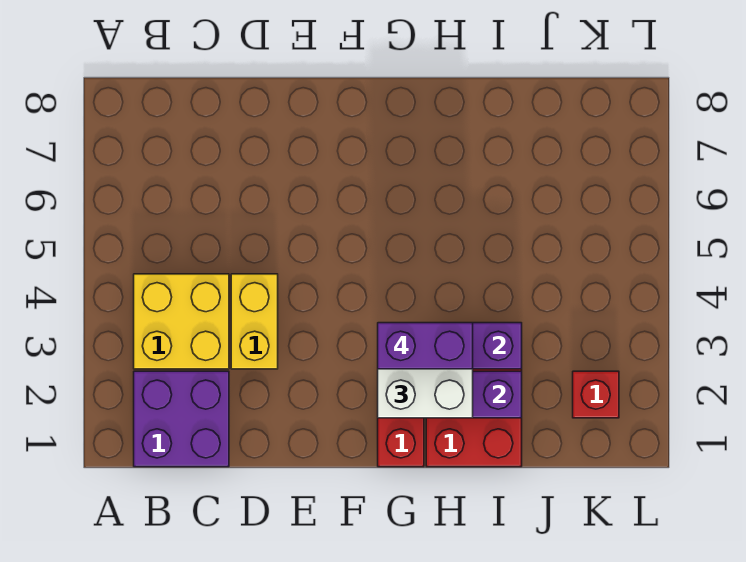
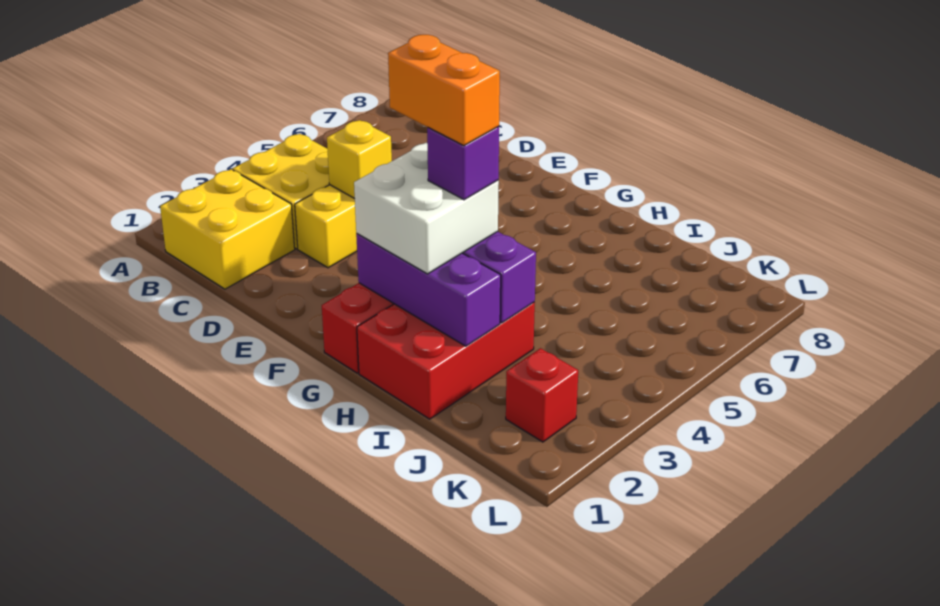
purple brick B1:C2 level 1 -> yellow brick B1:C2 level 1
none -> yellow brick D4 level 2
purple brick G3:H3 level 4 -> purple brick H3 level 4
none -> orange brick G3:H3 level 5

